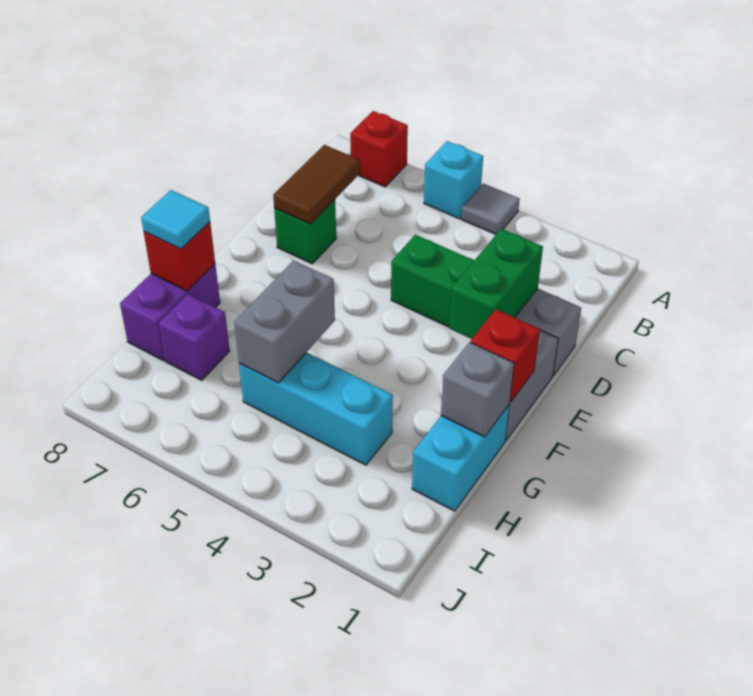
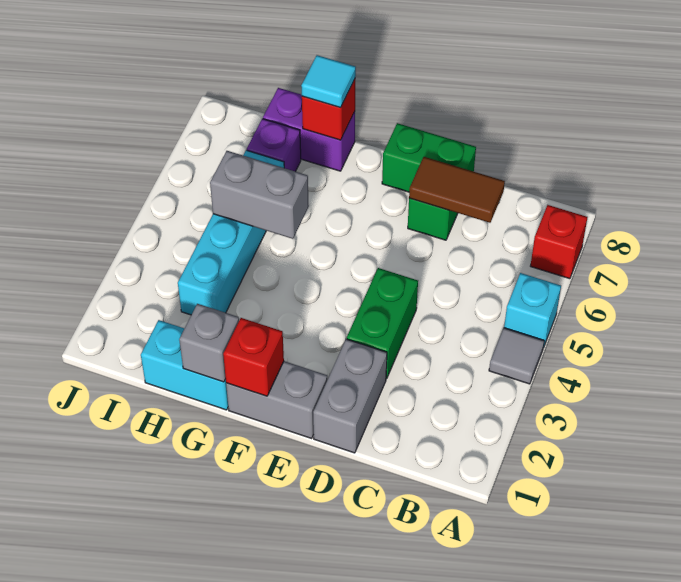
green brick D2:E2 level 2 -> green brick D8:E8 level 1
cyan brick H3:H5 level 1 -> cyan brick H3:H6 level 1

